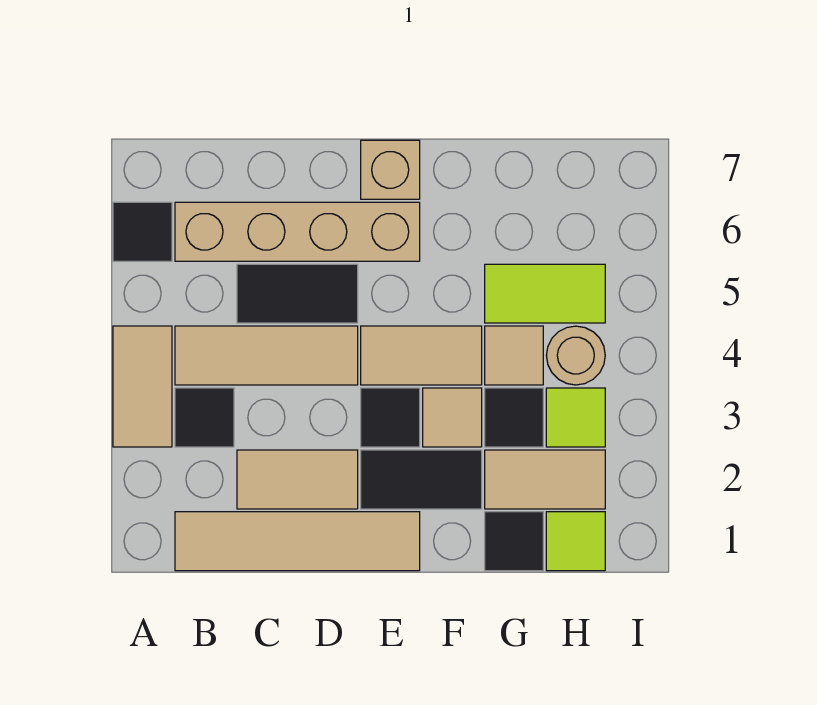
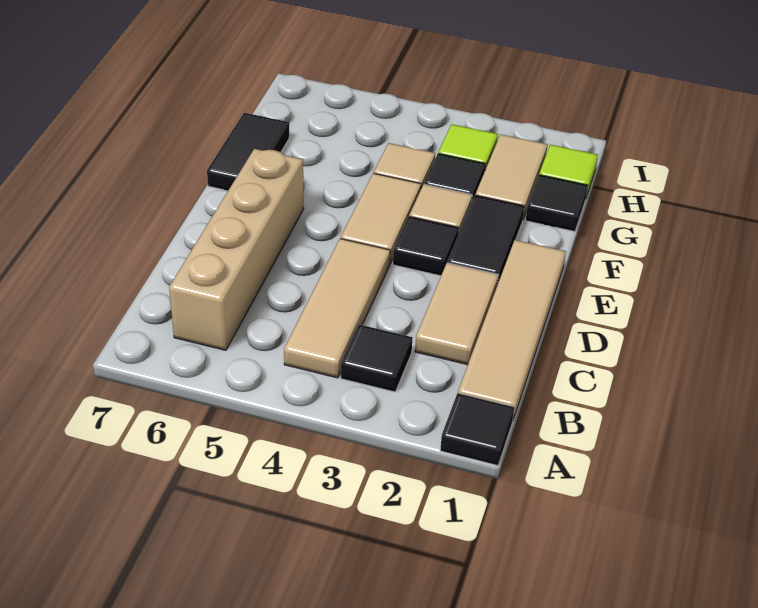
tan tile A3:A4 level 1 -> none
black tile A6 level 1 -> black tile A1 level 1
black tile C5:D5 level 1 -> black tile F7:G7 level 1
tan brick E7 level 1 -> none
lime tile G5:H5 level 1 -> none
tan round brick H4 level 1 -> none

